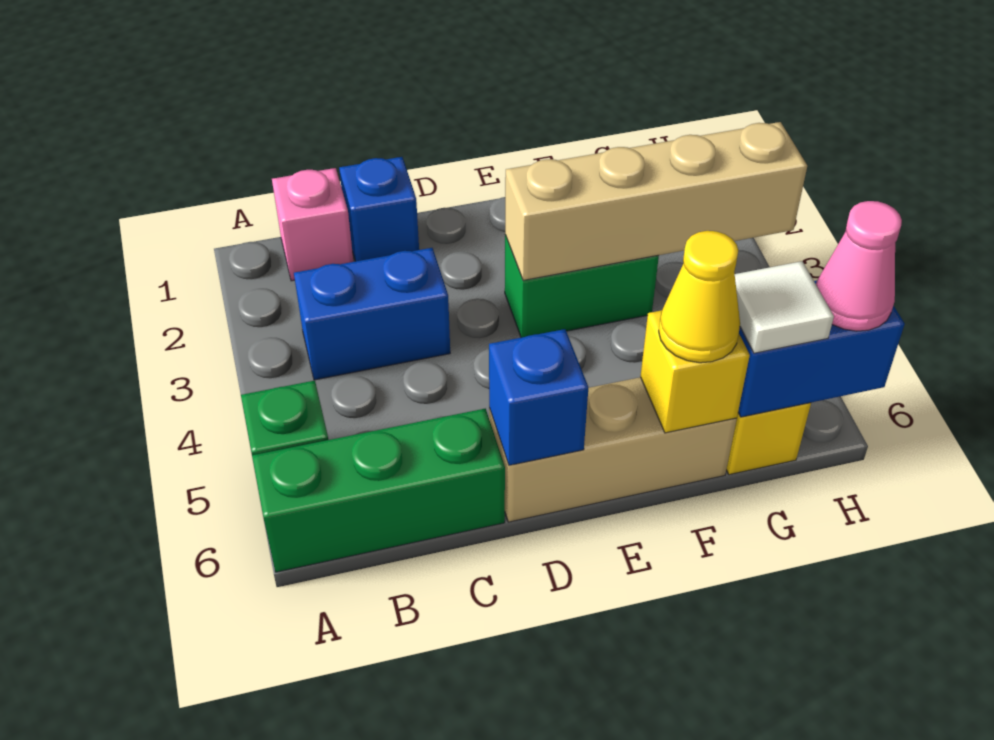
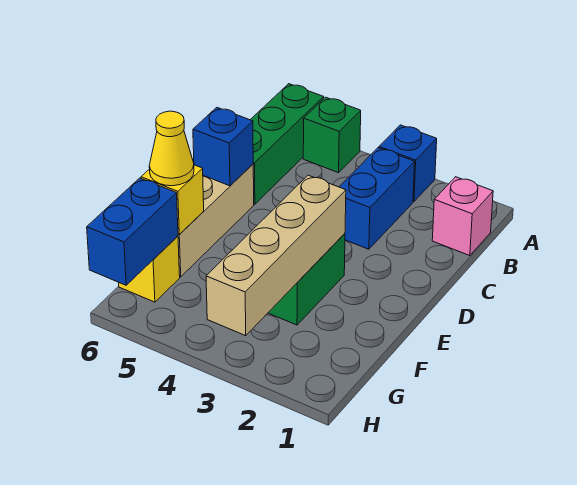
blue brick C1 level 1 -> blue brick A3 level 1
white tile G6 level 3 -> none
pink cone H6 level 3 -> none

